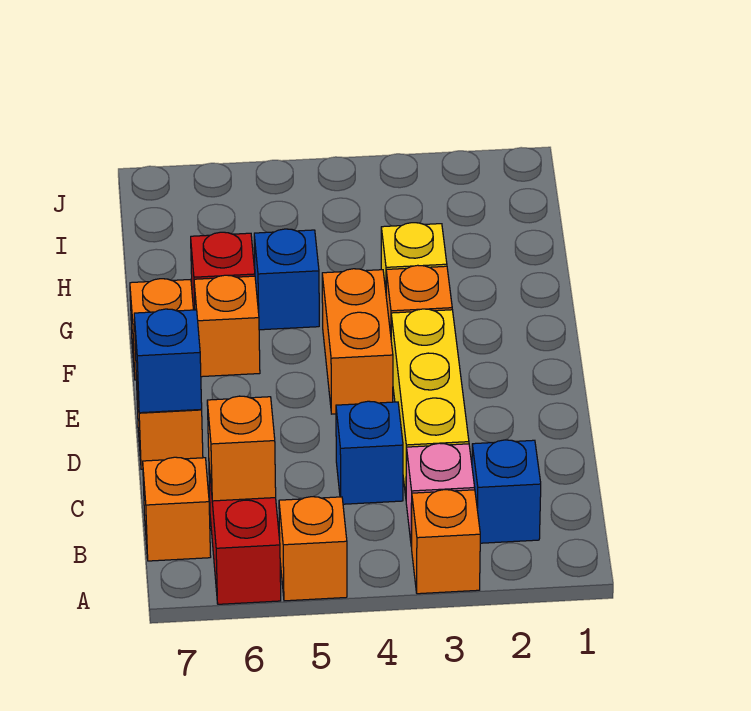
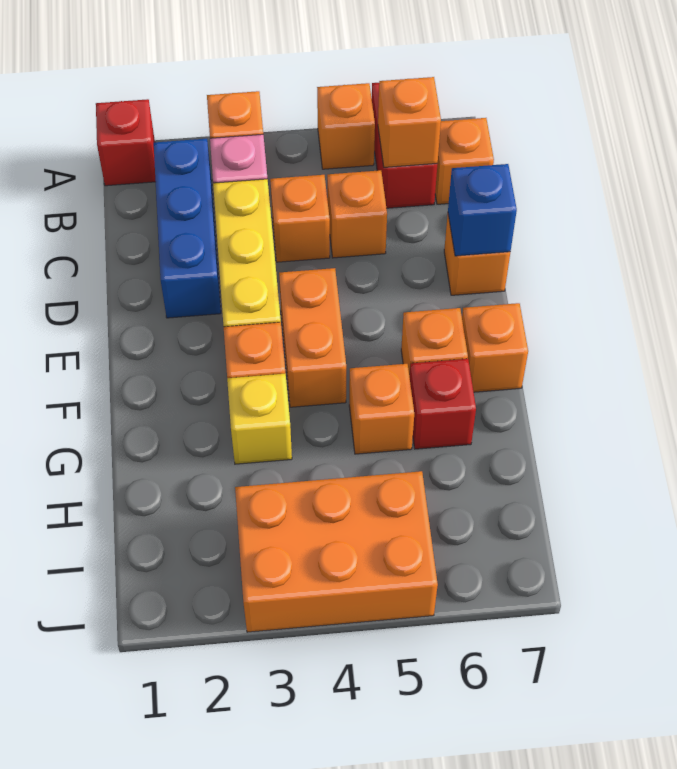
none -> red brick A1 level 1
blue brick B2 level 1 -> blue brick B2:D2 level 1
blue brick C4 level 1 -> orange brick C4 level 1
none -> orange brick C5 level 1
blue brick G5 level 1 -> orange brick G5 level 1
none -> orange brick I3:J5 level 1

